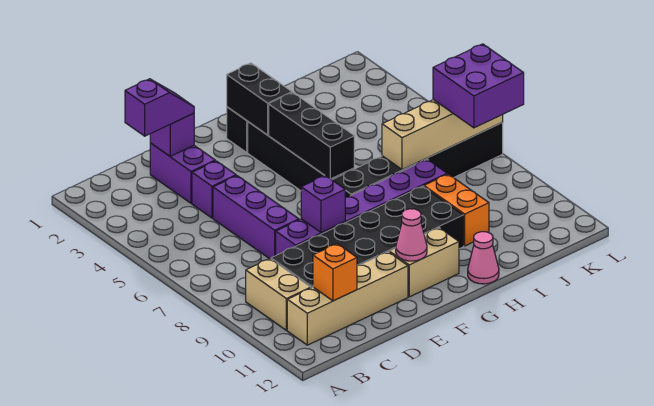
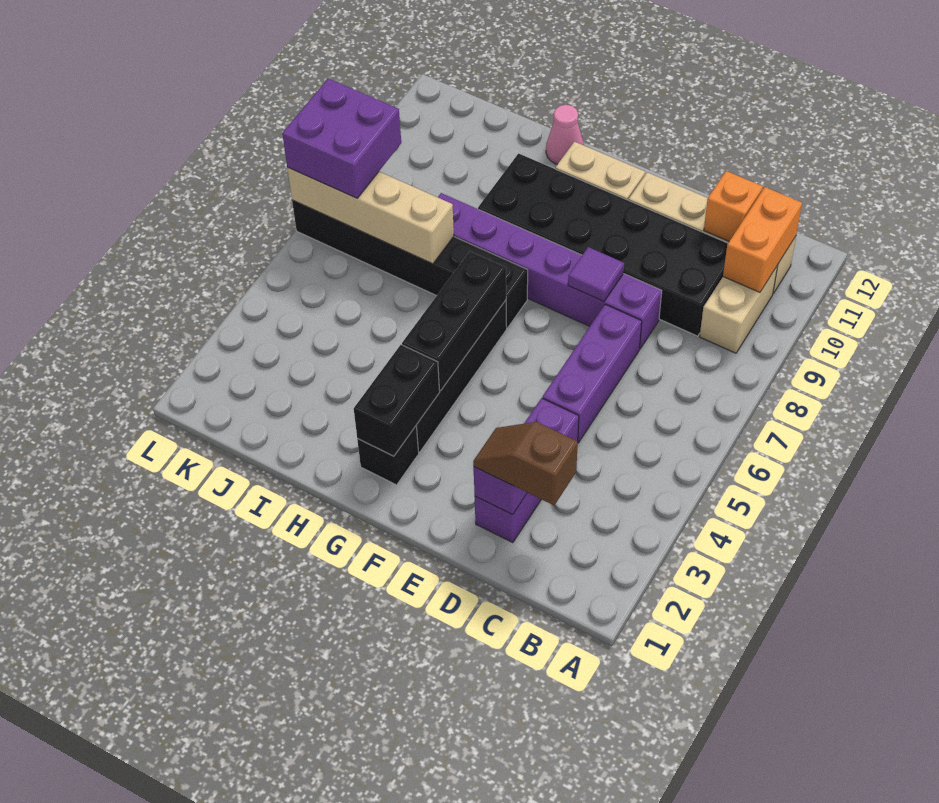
purple slope C2:D2 level 3 top C -> brown slope C2:D2 level 3 top C
purple brick E8 level 2 -> purple tile E8 level 2
pink cone F11 level 2 -> none
orange brick I9:I10 level 1 -> orange brick B10:B11 level 2

